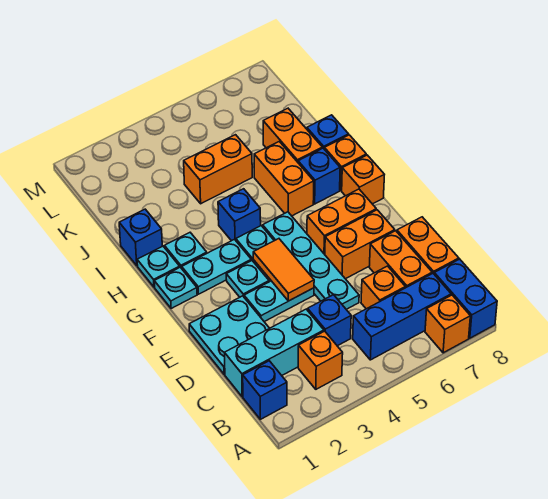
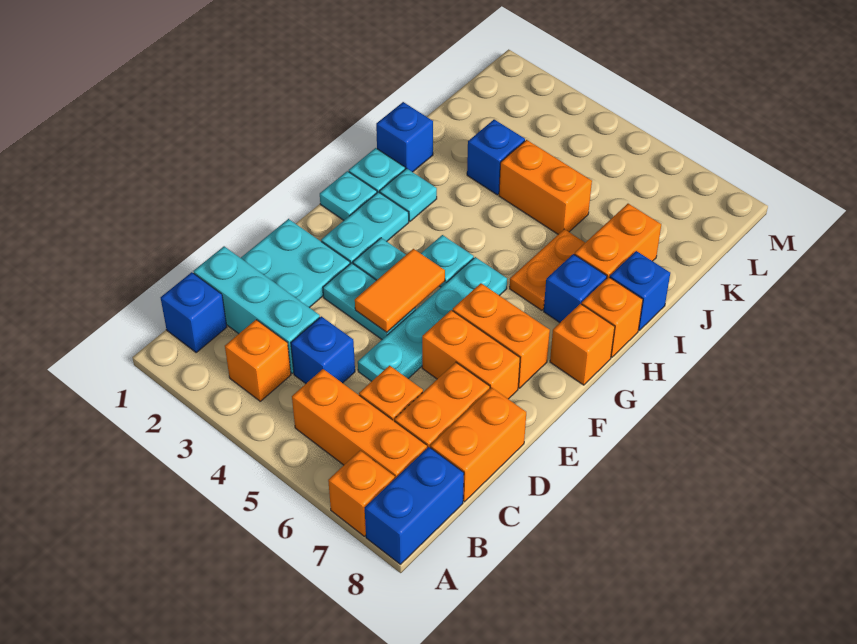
blue brick B5:B7 level 1 -> orange brick B5:B7 level 1
cyan plate G2:G3 level 1 -> cyan plate F2:G2 level 1
blue brick H4 level 1 -> blue brick J3 level 1
orange brick H6:I6 level 1 -> orange plate H6:I6 level 1

